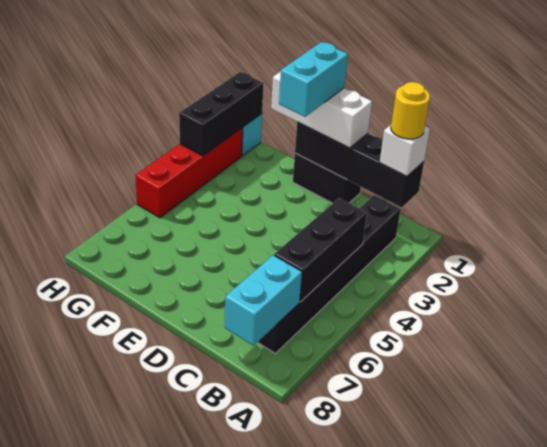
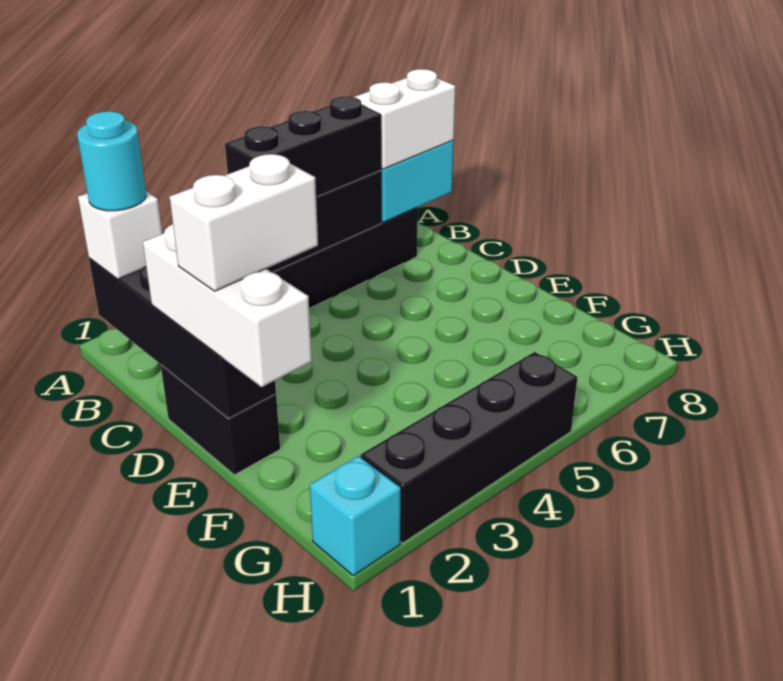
yellow round brick B1 level 4 -> cyan round brick B1 level 4
none -> white brick B7:B8 level 3
cyan brick E1:E2 level 4 -> white brick E1:E2 level 4
black brick H1:H3 level 2 -> black brick B4:B6 level 3
red brick H2:H5 level 1 -> black brick H2:H5 level 1

